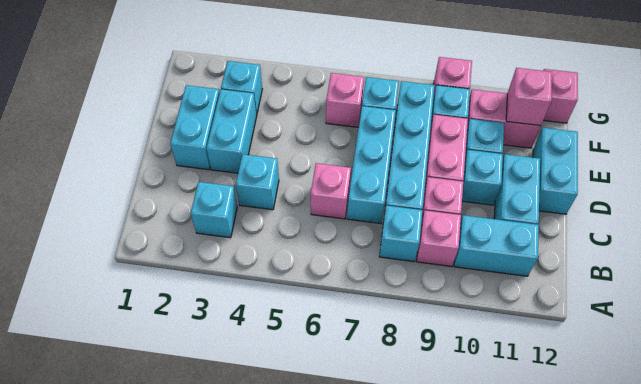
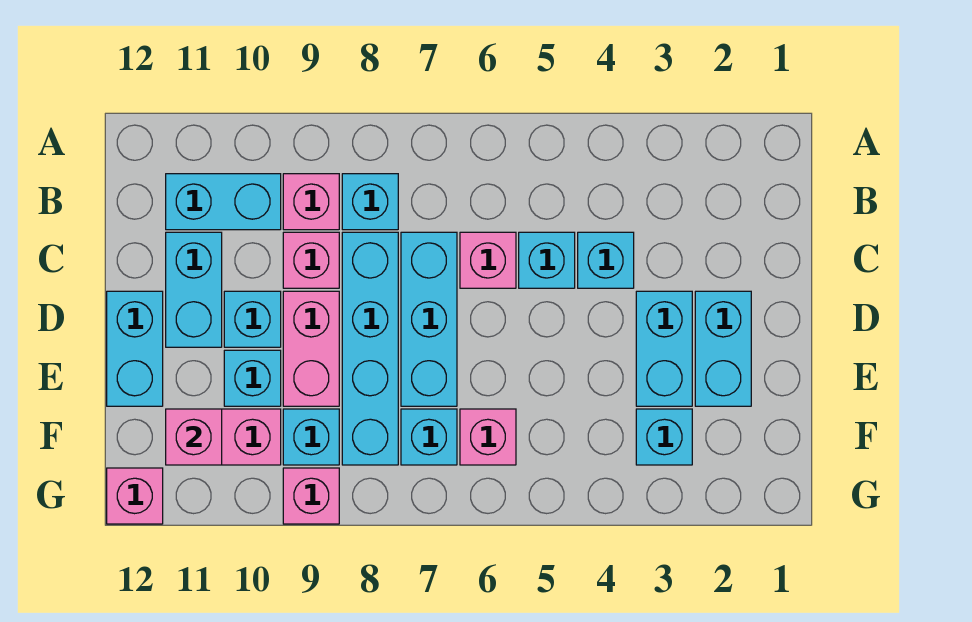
cyan brick B3 level 1 -> cyan brick C5 level 1

